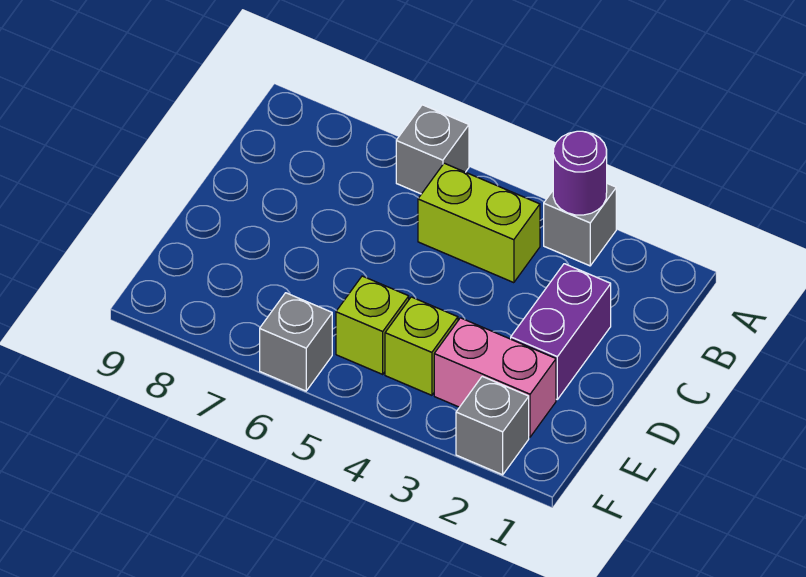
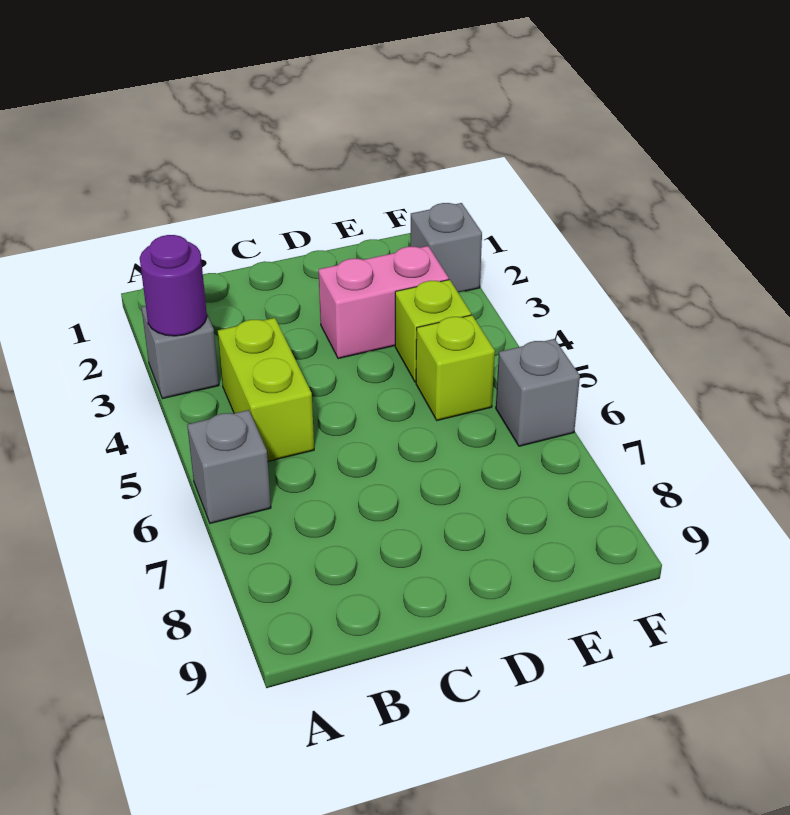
purple brick C2:D2 level 1 -> none
pink brick E2:E3 level 1 -> pink brick D3:E3 level 1

